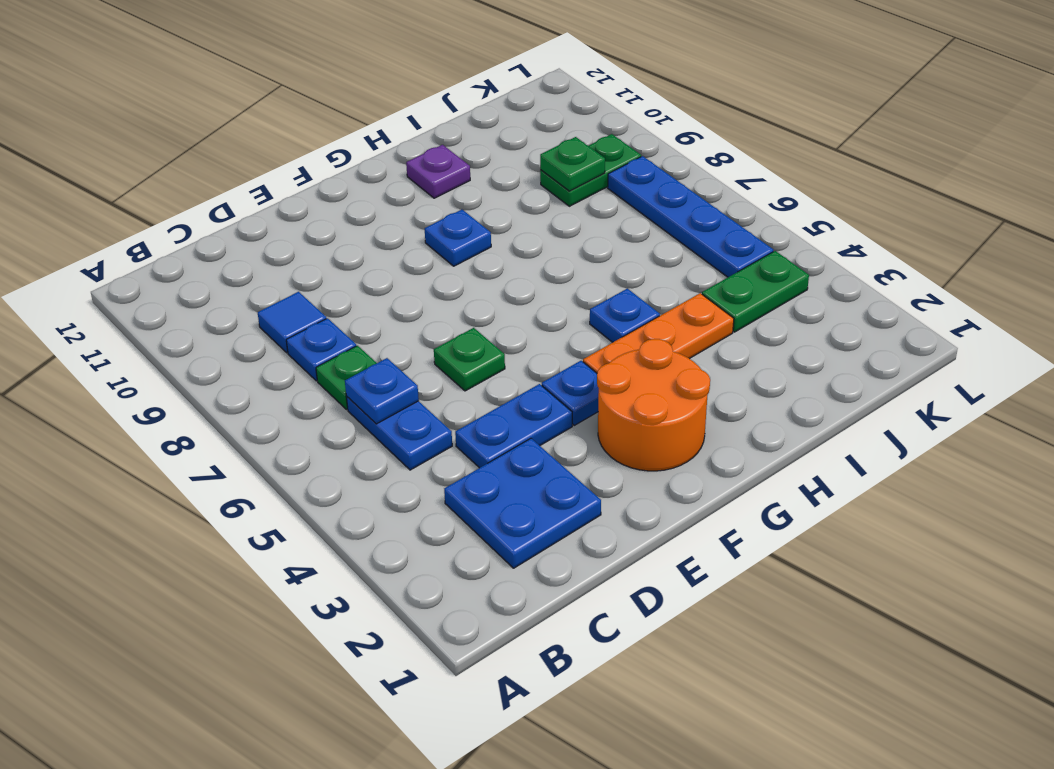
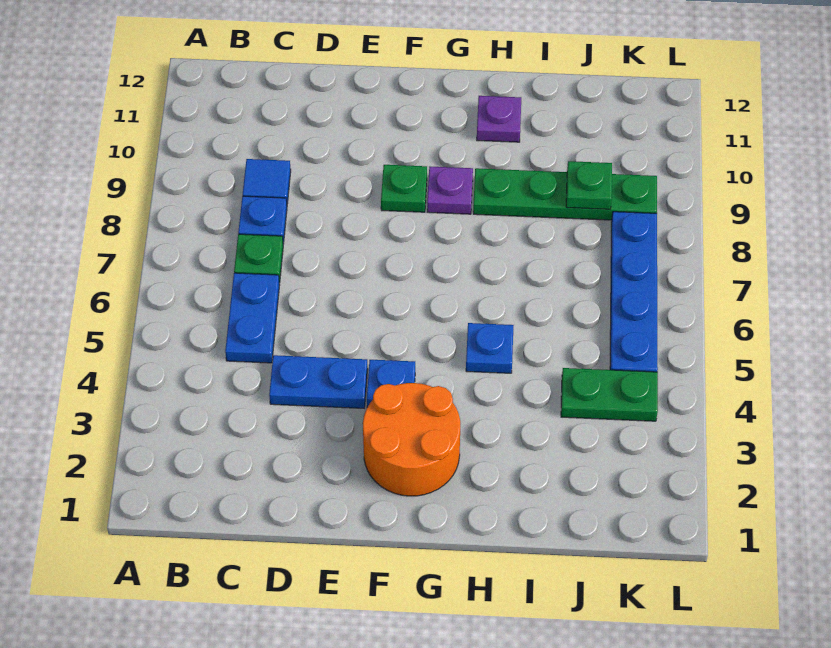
blue plate C2:D3 level 1 -> none
blue plate C6 level 2 -> none
green plate E6 level 1 -> green plate F9 level 1
orange plate G4:I4 level 1 -> none
blue plate G9 level 1 -> purple plate G9 level 1
green plate J9:K9 level 1 -> green plate H9:K9 level 1

